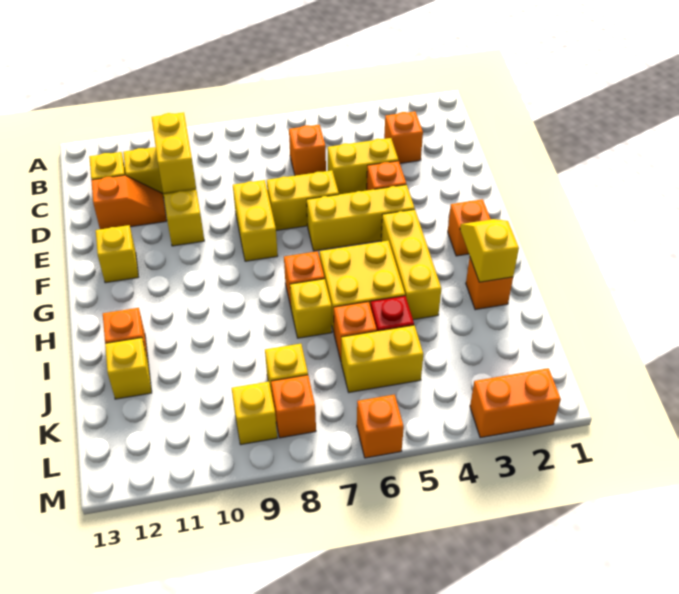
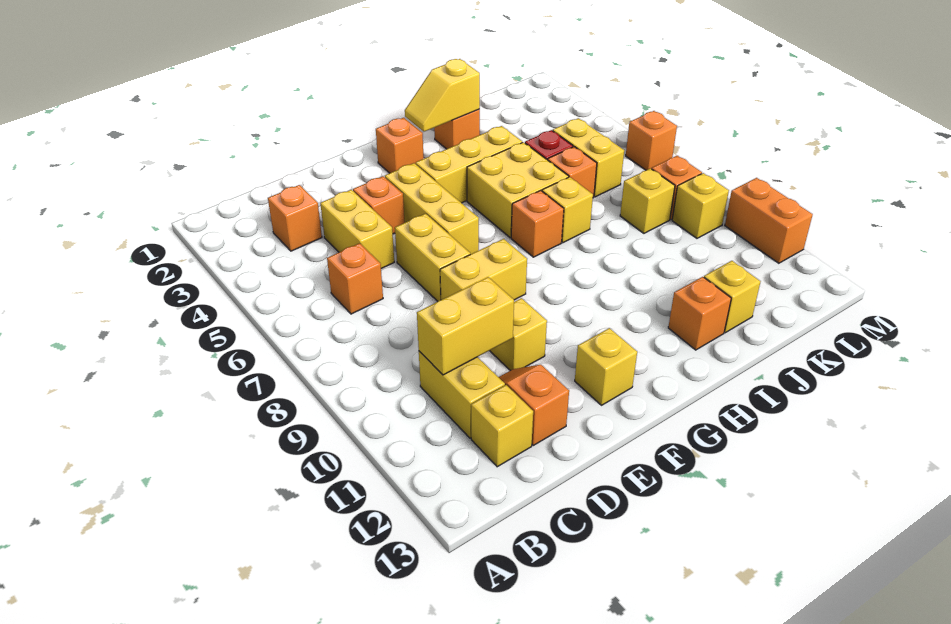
orange brick M2:M3 level 1 -> orange brick M10:M11 level 1

